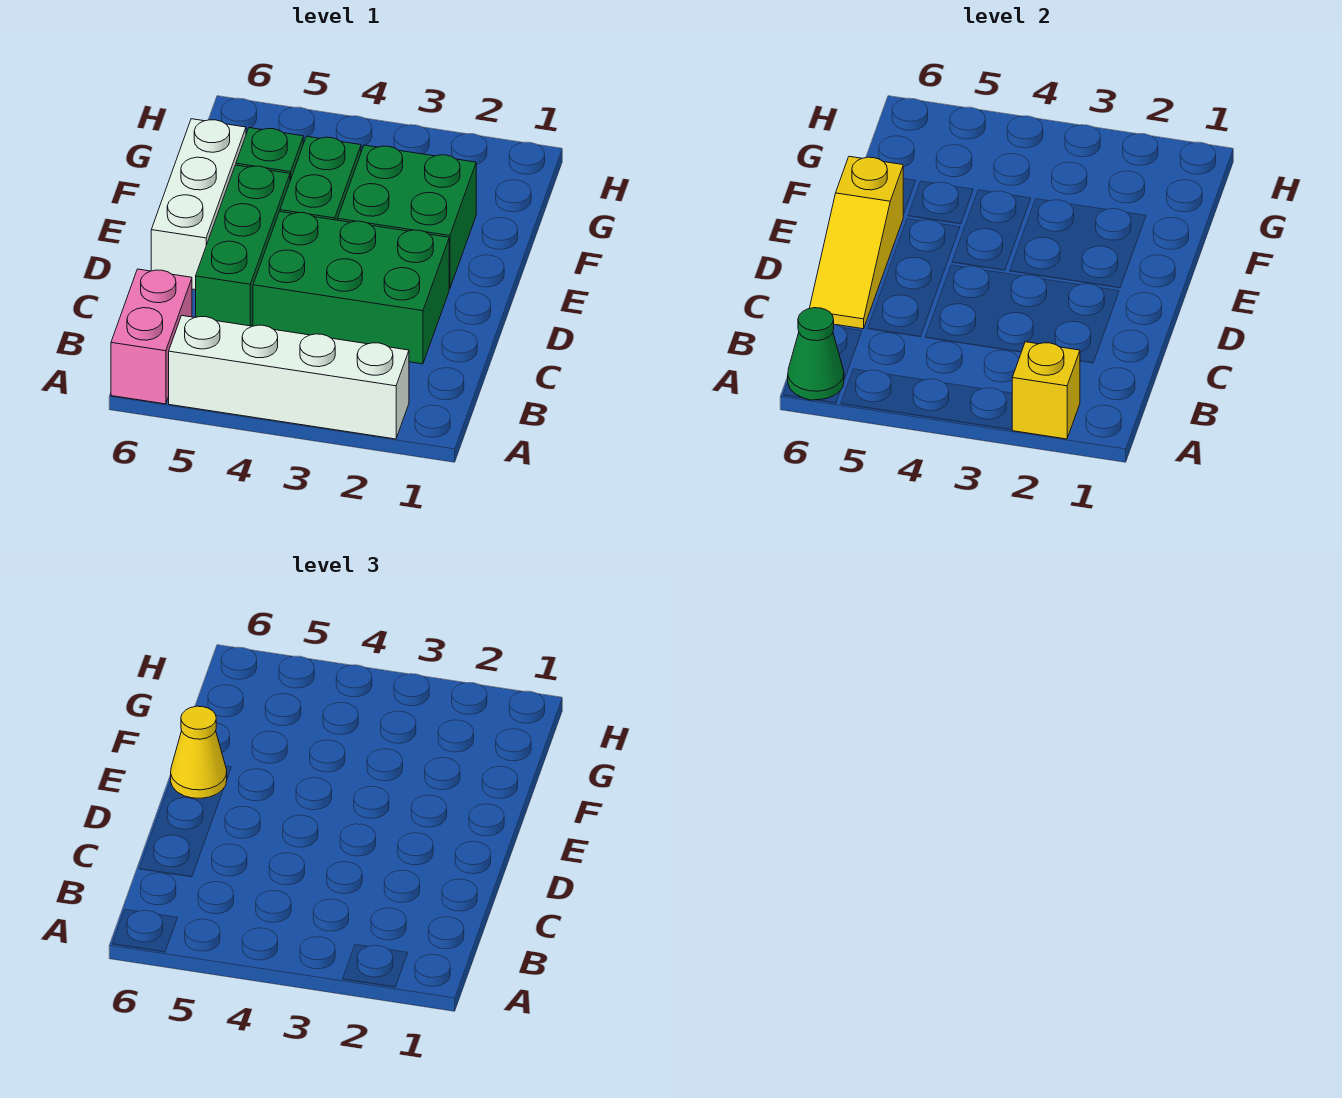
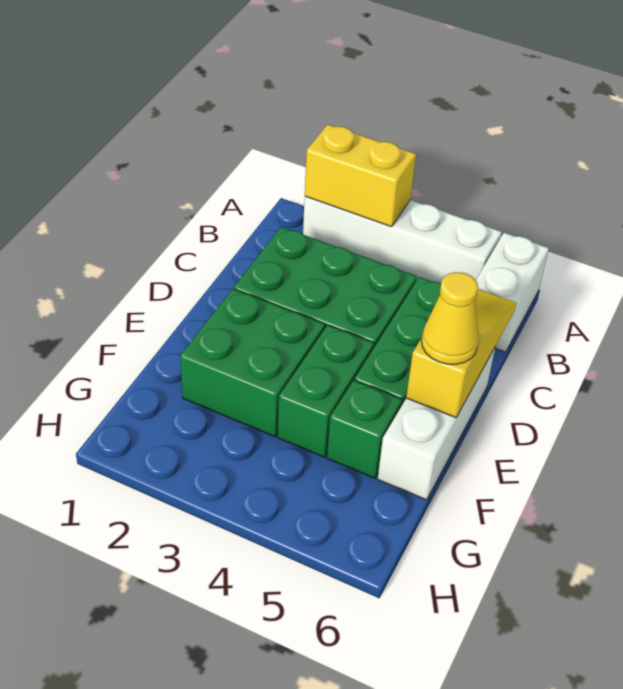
yellow brick A2 level 2 -> yellow brick A2:A3 level 2
pink brick A6:B6 level 1 -> white brick A6:B6 level 1
green cone A6 level 2 -> none

